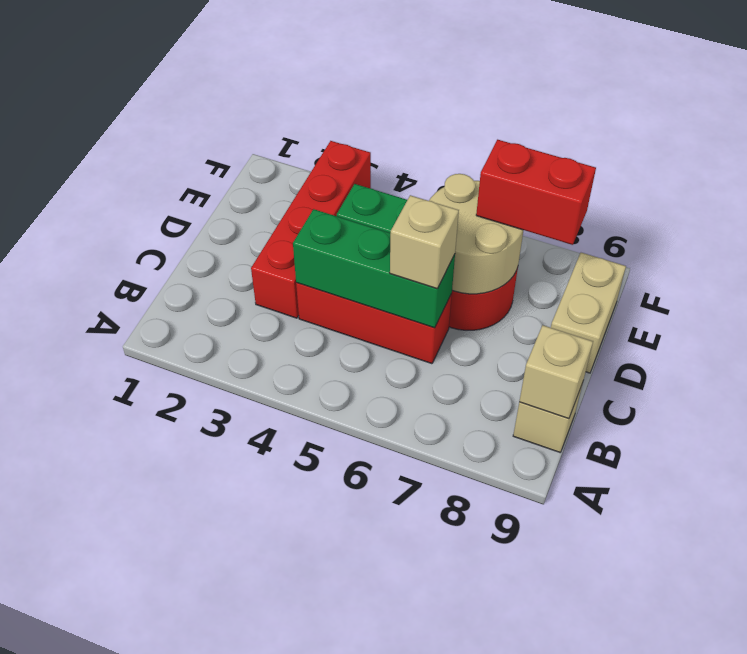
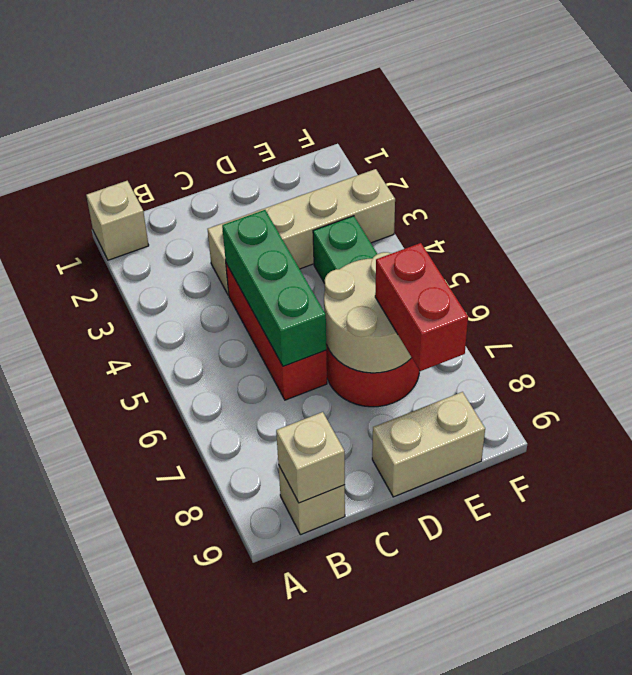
red brick C3:F3 level 1 -> tan brick C3:F3 level 1
tan brick C6 level 3 -> tan brick A1 level 1

